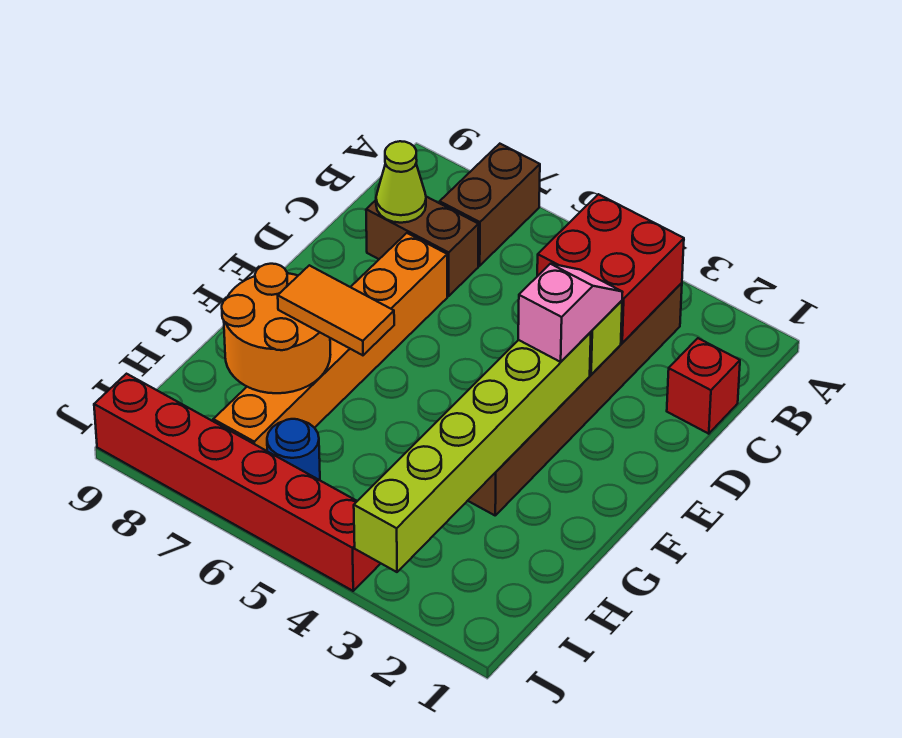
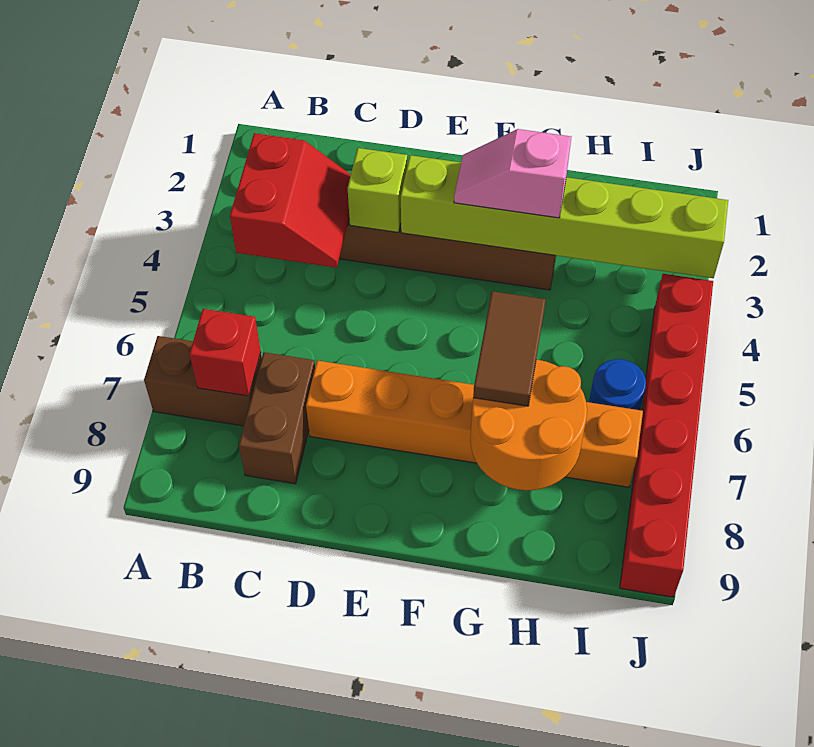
red brick B3:C4 level 2 -> red slope B3:C4 level 2 top B
red brick C1 level 1 -> red brick B7 level 2
lime cone C8 level 2 -> none
pink slope D3:E3 level 3 top E -> pink slope F3:G3 level 3 top G
orange tile G6:G7 level 3 -> brown tile G6:G7 level 3

